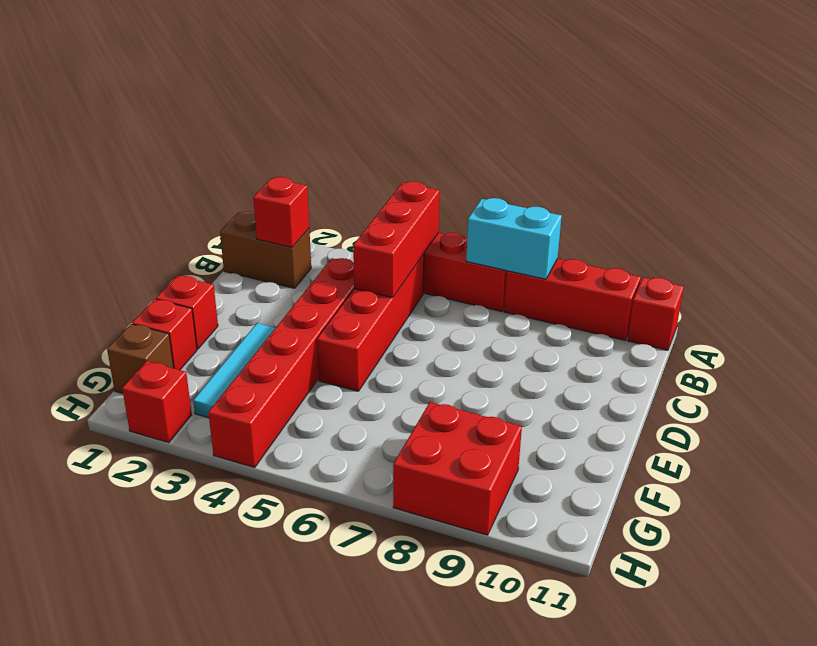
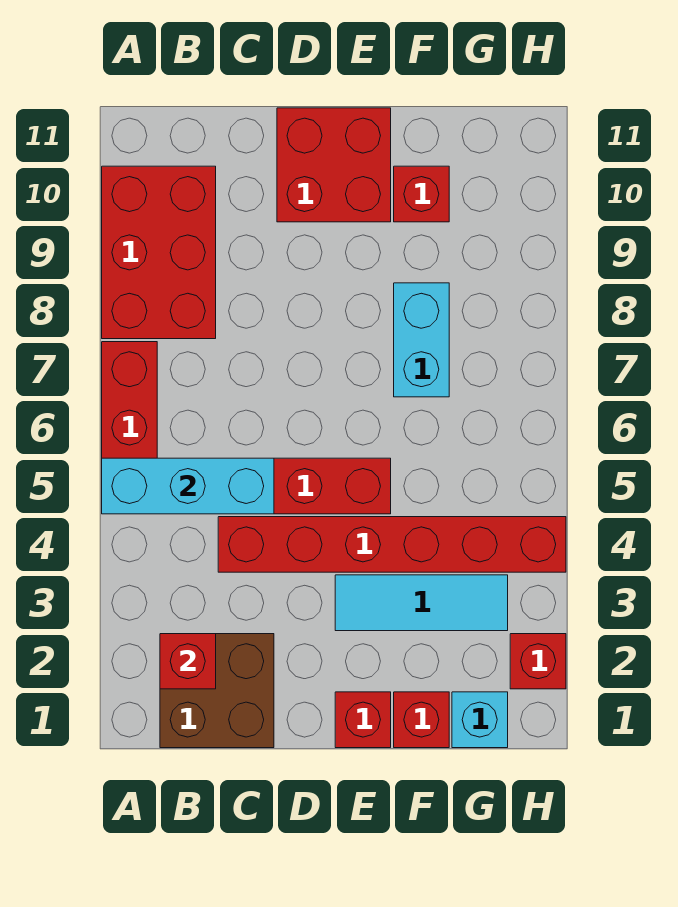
red brick A5:C5 level 2 -> cyan brick A5:C5 level 2
cyan brick A7:A8 level 2 -> cyan brick F7:F8 level 1
red brick A8:A10 level 1 -> red brick A8:B10 level 1
red brick A11 level 1 -> red brick F10 level 1
brown brick B1:B2 level 1 -> brown brick B1:C2 level 1
brown brick G1 level 1 -> cyan brick G1 level 1
red brick G8:H9 level 1 -> red brick D10:E11 level 1

